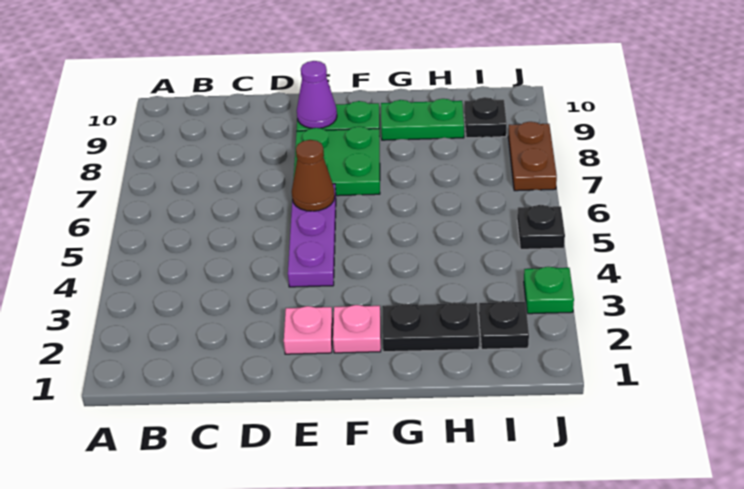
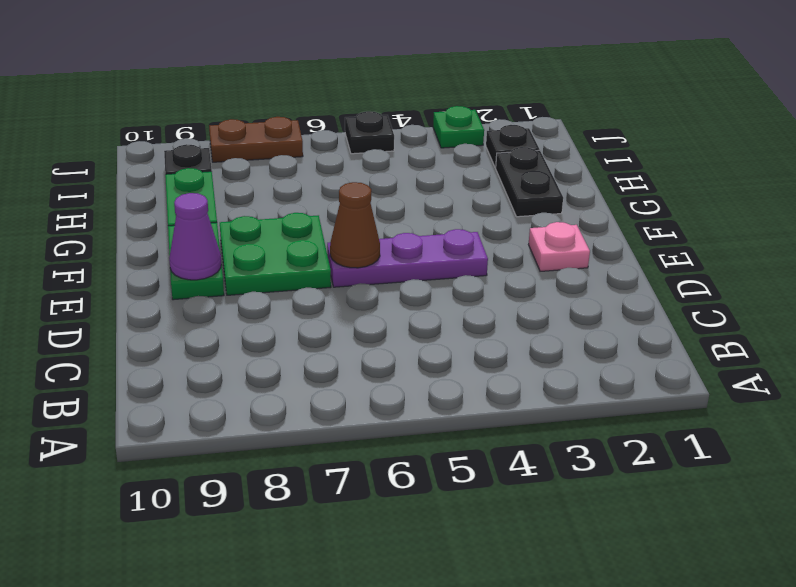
pink plate F2 level 1 -> none

